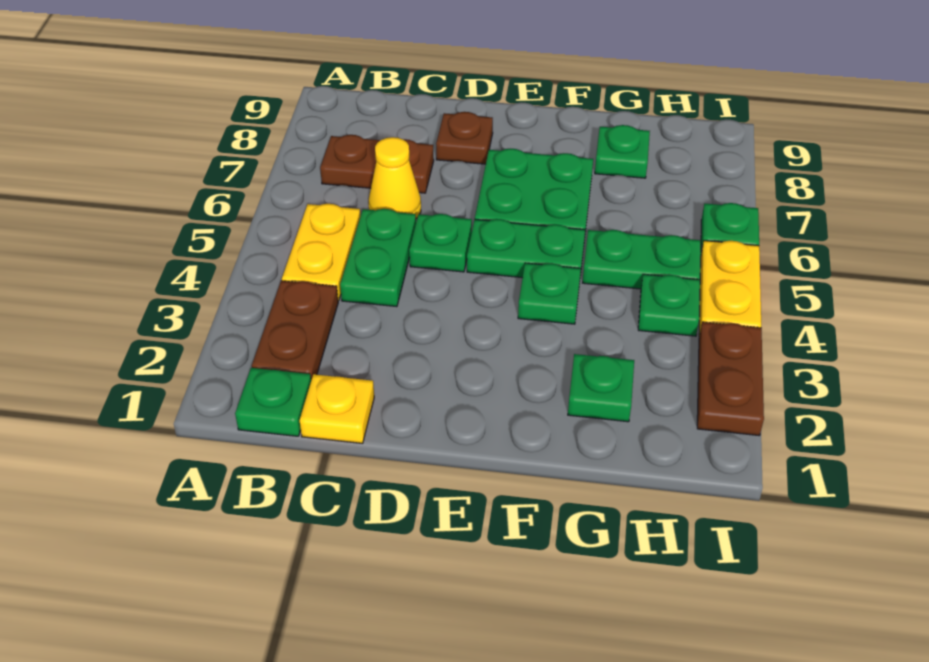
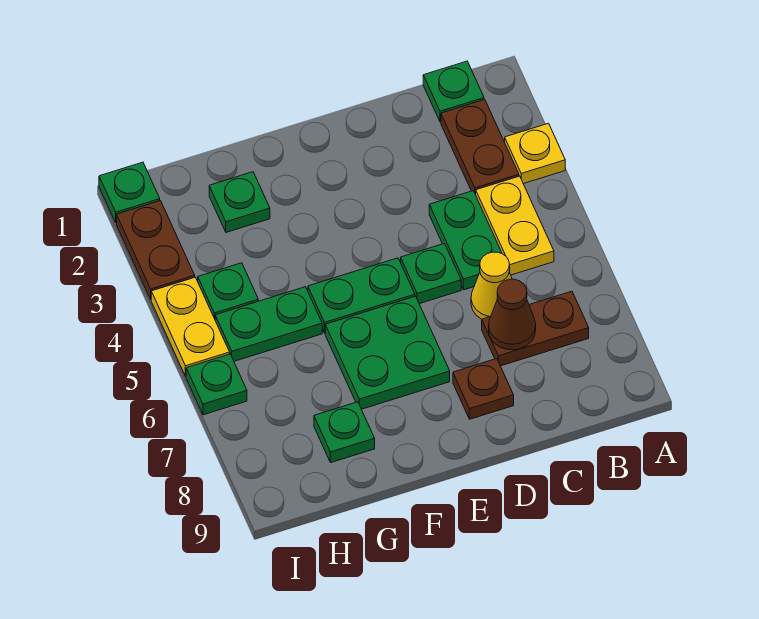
yellow plate C1 level 1 -> yellow plate A3 level 1
none -> brown cone C7 level 2
green plate F4 level 1 -> green plate I1 level 1

